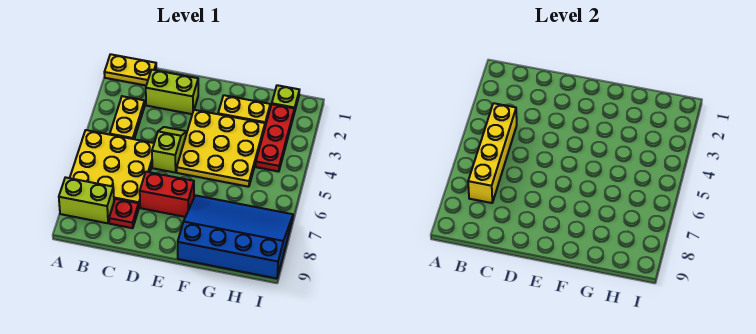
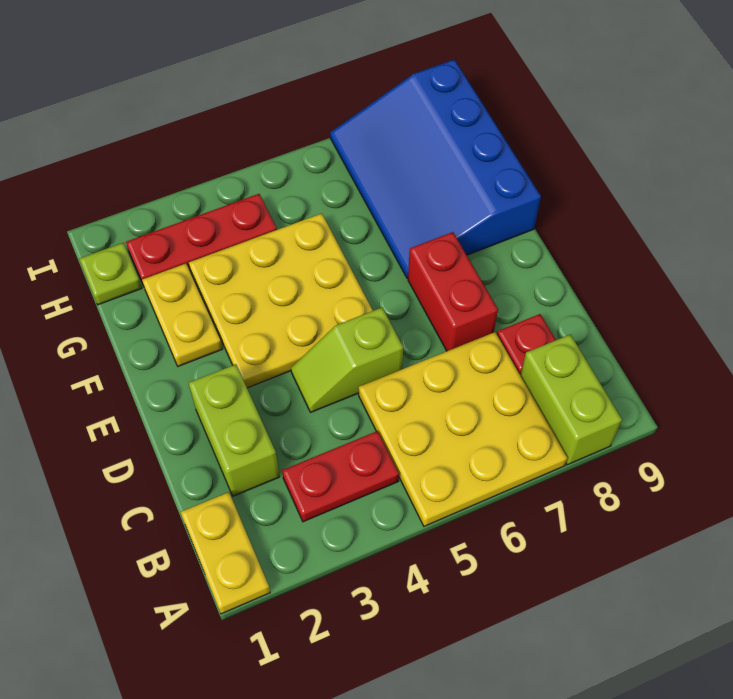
yellow plate B3:B4 level 1 -> red plate B3:B4 level 1
yellow brick B4:B7 level 2 -> none

